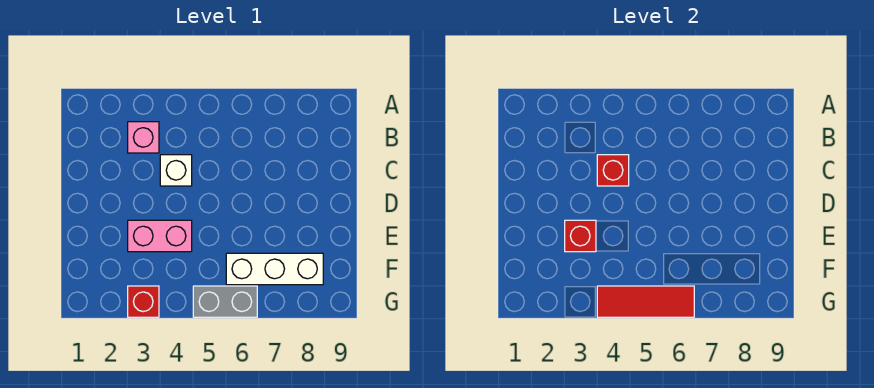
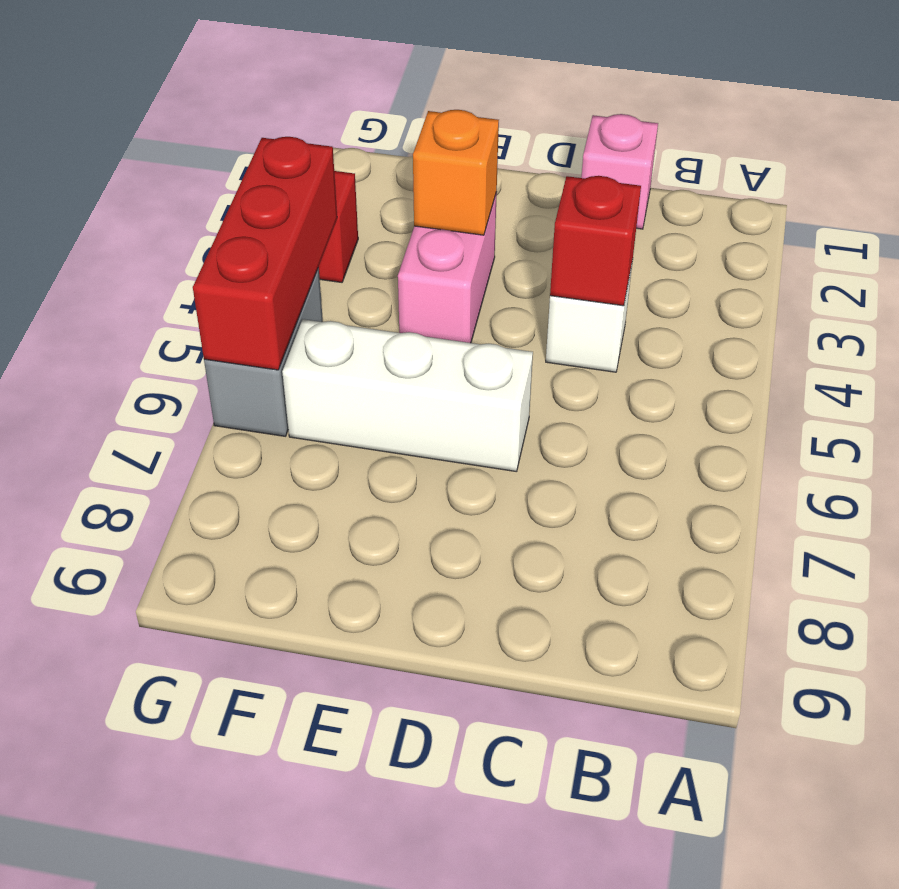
pink brick B3 level 1 -> pink brick C1 level 1
red brick E3 level 2 -> orange brick E3 level 2
white brick F6:F8 level 1 -> white brick D6:F6 level 1
red tile G4:G6 level 2 -> red brick G4:G6 level 2

